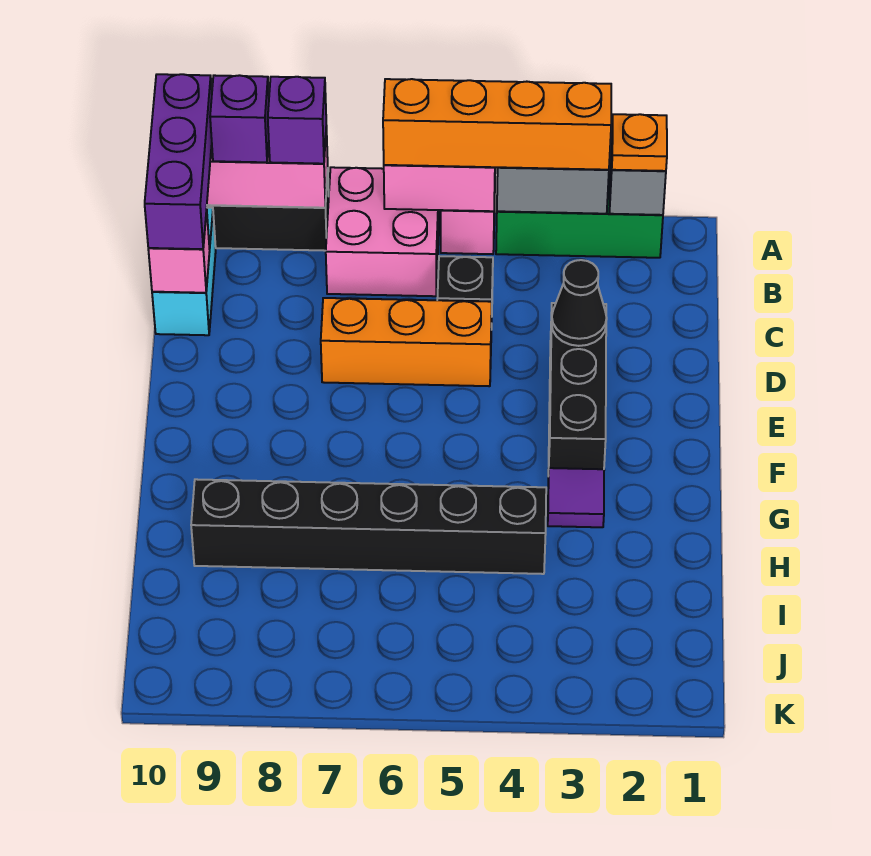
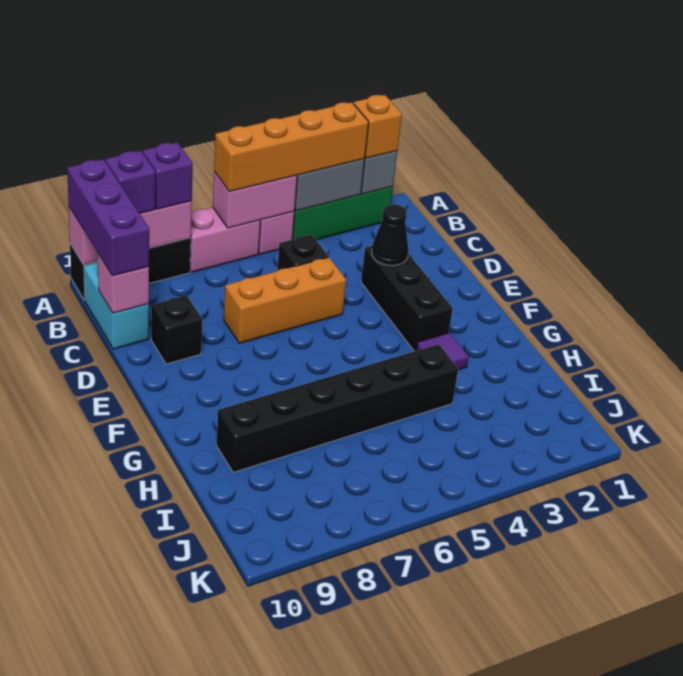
orange plate A2 level 3 -> orange brick A2 level 3
pink brick A6:B7 level 1 -> pink brick A6:A7 level 1
none -> black brick D9 level 1

